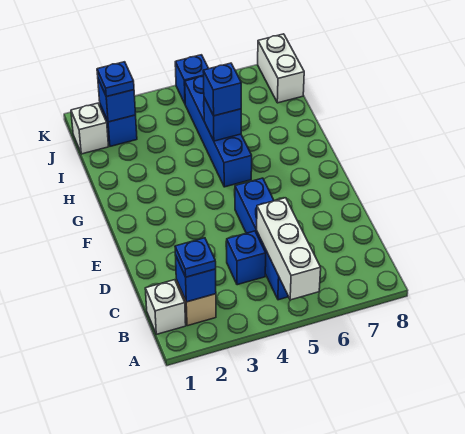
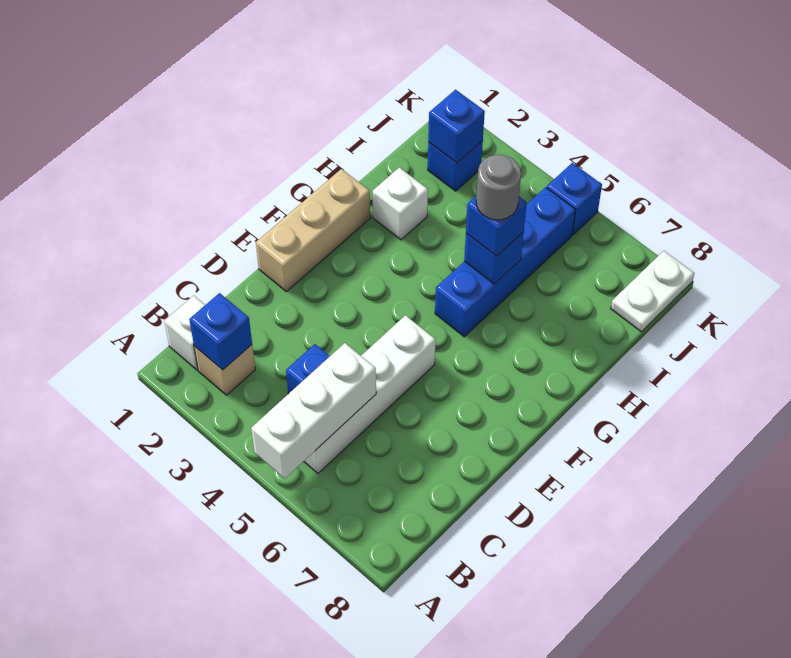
blue plate B2 level 3 -> none
blue brick B5:E5 level 1 -> white brick B5:E5 level 1
none -> tan brick E1:G1 level 1
none -> grey round brick H5 level 4
white brick J1 level 1 -> white brick H2 level 1
blue plate J2 level 3 -> none
white brick J8:K8 level 1 -> white plate J8:K8 level 1

